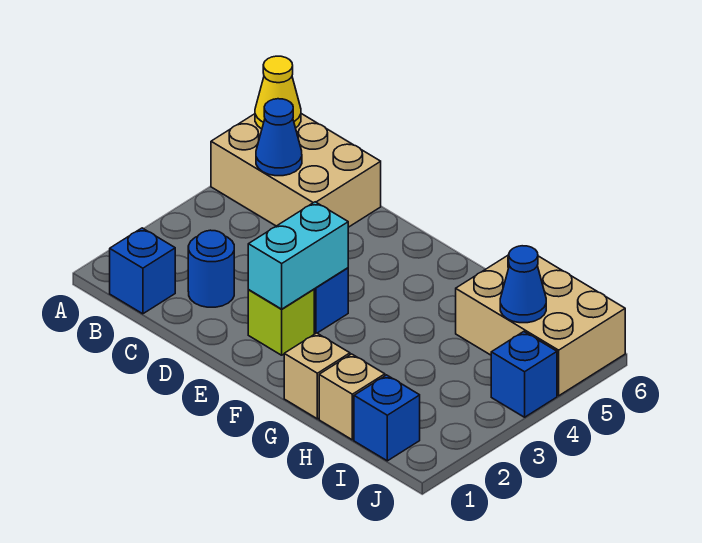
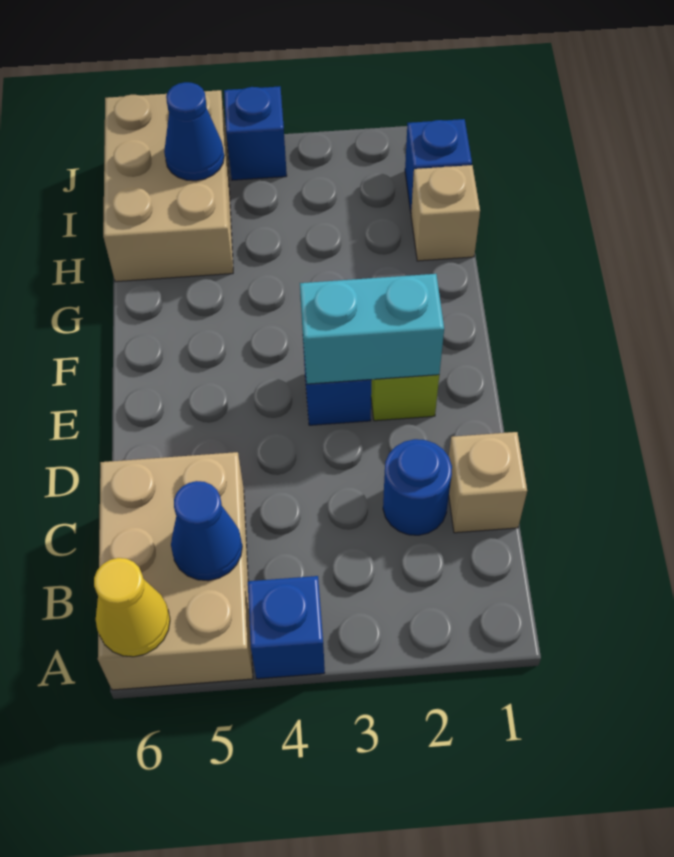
blue brick B1 level 1 -> blue brick A4 level 1
tan brick G1 level 1 -> tan brick C1 level 1

